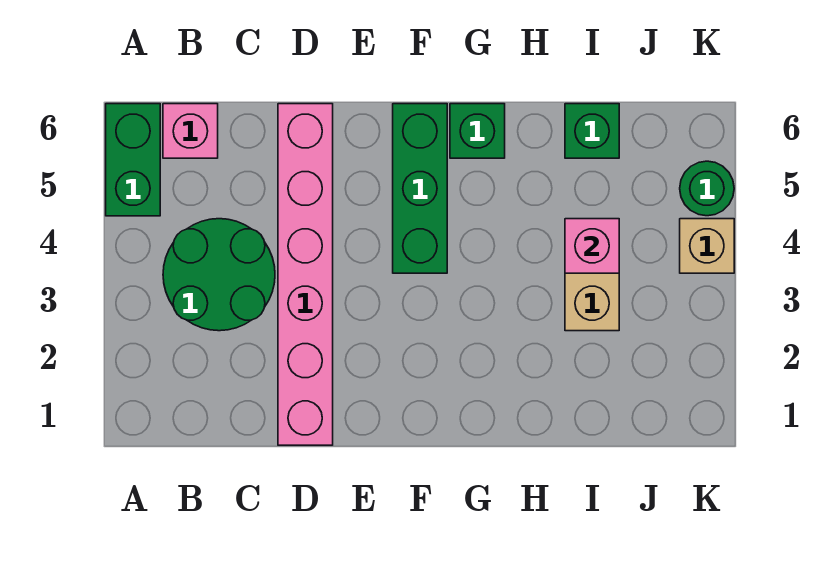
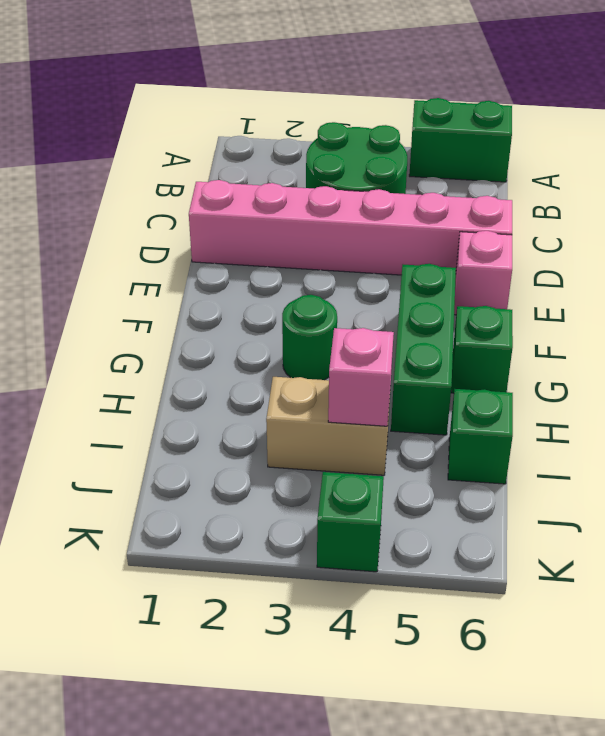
pink brick B6 level 1 -> pink brick E6 level 1
green brick F4:F6 level 1 -> green brick F5:H5 level 1
tan brick K4 level 1 -> green brick K4 level 1
green round brick K5 level 1 -> green round brick G3 level 1

